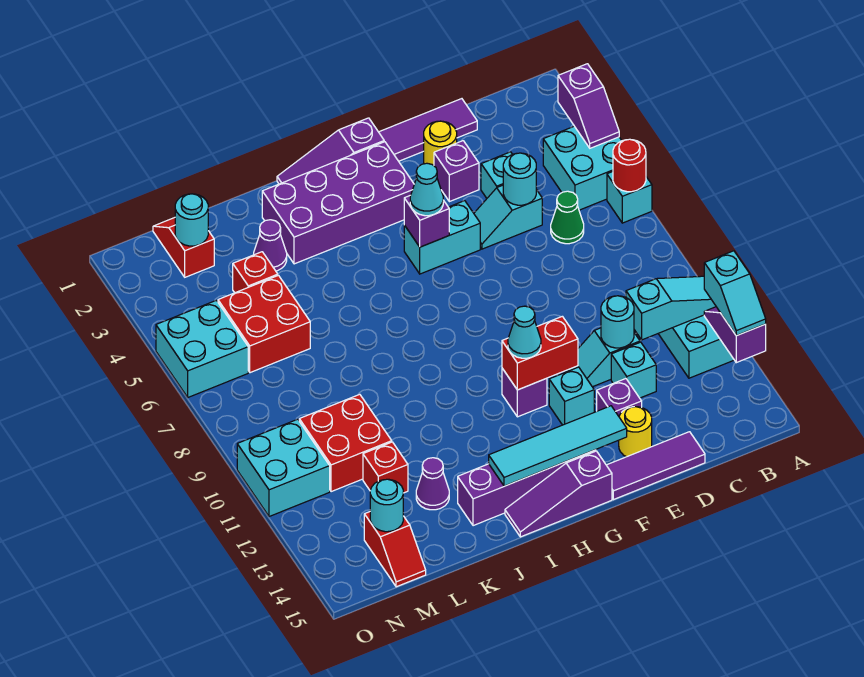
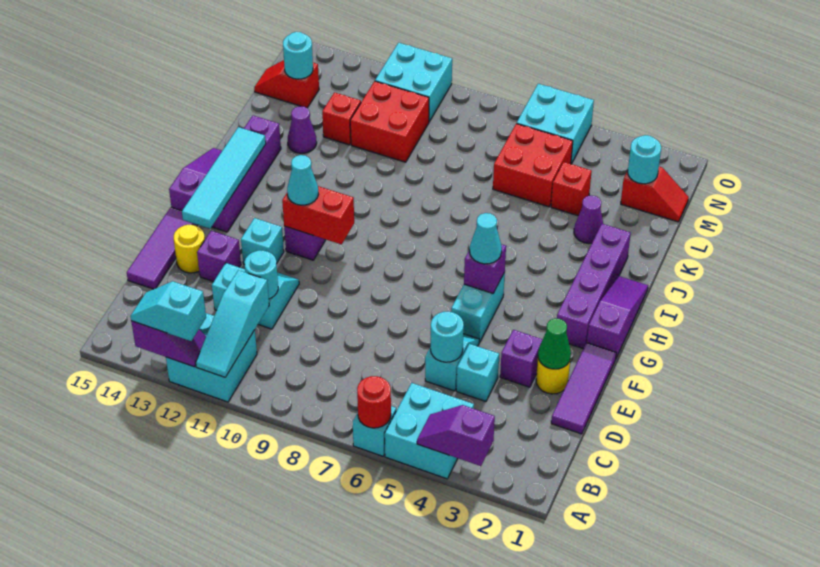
green cone C6 level 1 -> green cone E2 level 2
red brick F11:G11 level 2 -> red brick G10:G11 level 2
purple brick G2:J3 level 1 -> purple brick G2:J2 level 1

